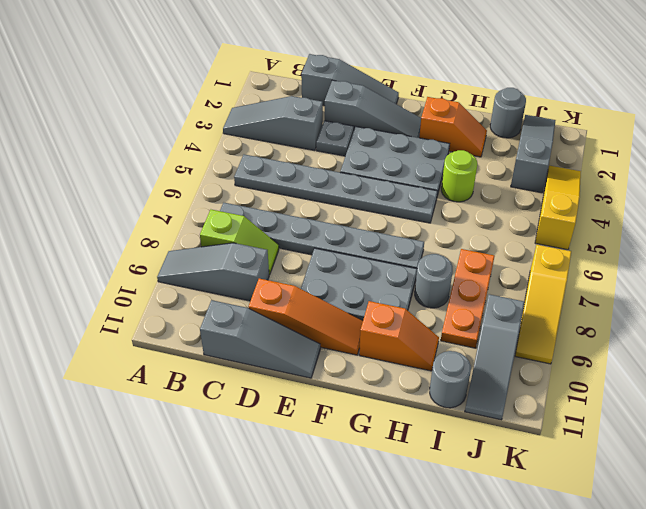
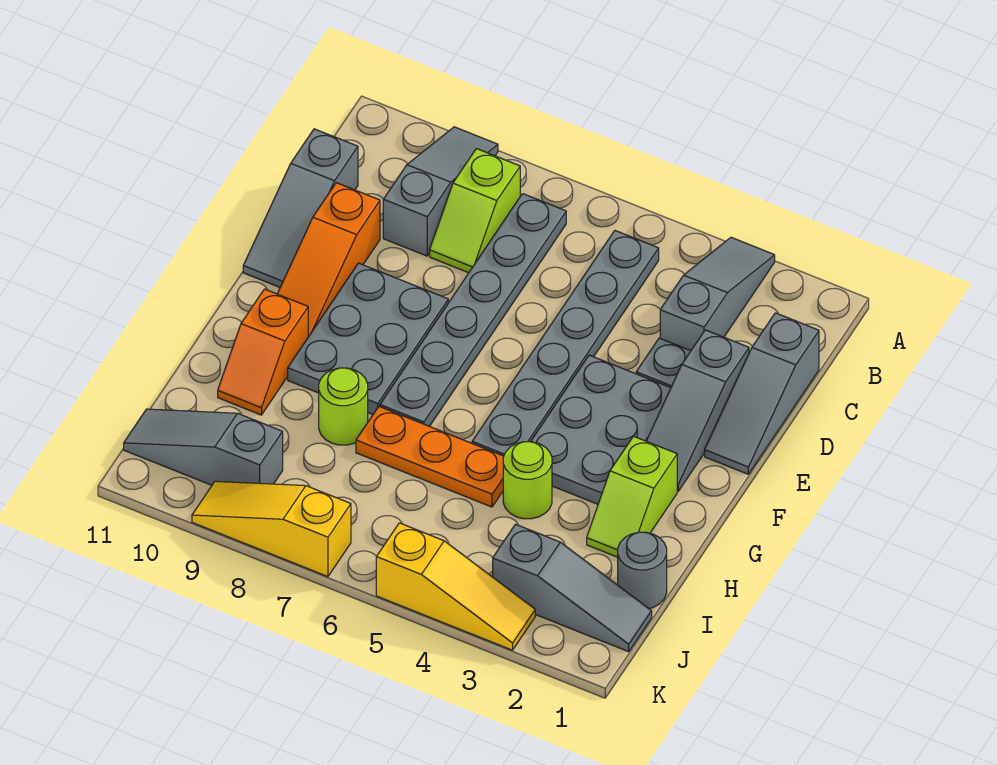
orange slope G2:H2 level 1 top G -> lime slope G2:H2 level 1 top G
grey round brick H8 level 1 -> lime round brick H8 level 1
orange plate I7:I9 level 1 -> orange plate H5:H7 level 1
grey round brick I11 level 1 -> none

